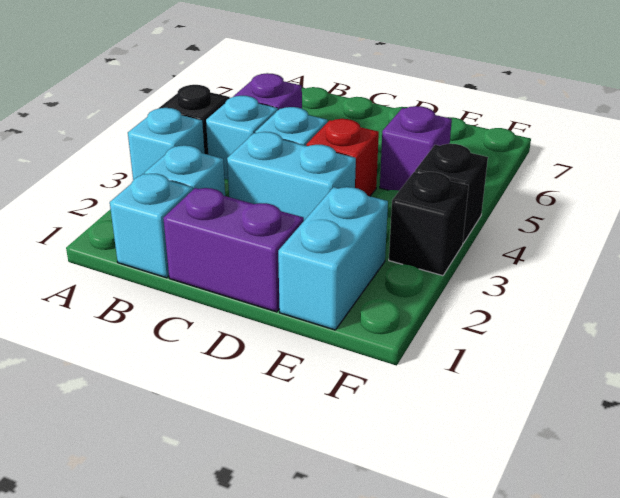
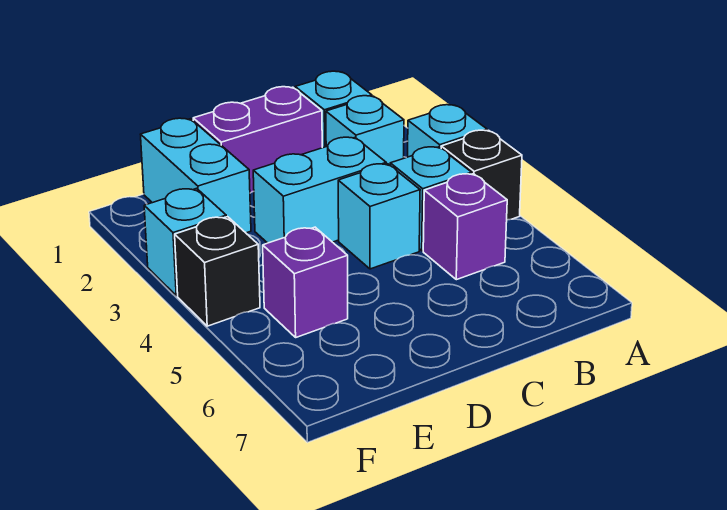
red brick D4 level 1 -> none
black brick F3 level 1 -> cyan brick F3 level 1

